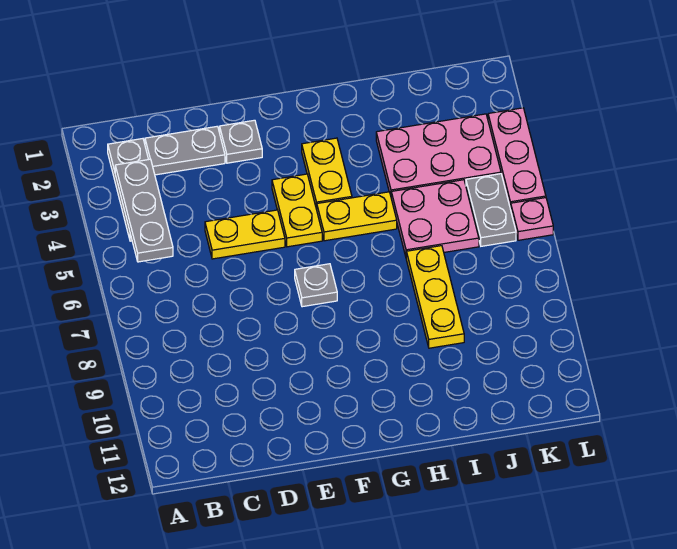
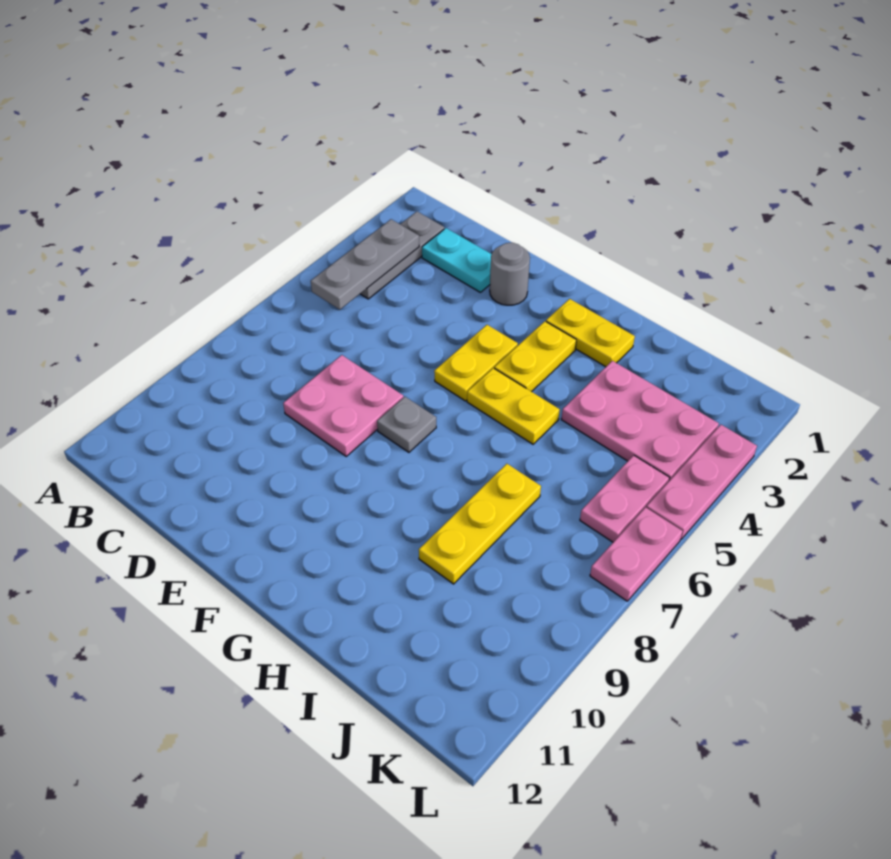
grey plate C2:D2 level 1 -> cyan plate C2:D2 level 1
yellow plate D5:E5 level 1 -> yellow plate G2:H2 level 1
grey plate E2 level 1 -> grey round brick E2 level 1
pink plate I5:J6 level 1 -> pink plate D7:E8 level 1
grey plate K5:K6 level 1 -> pink plate K5:K6 level 1
pink plate L6 level 1 -> pink plate L6:L7 level 1

